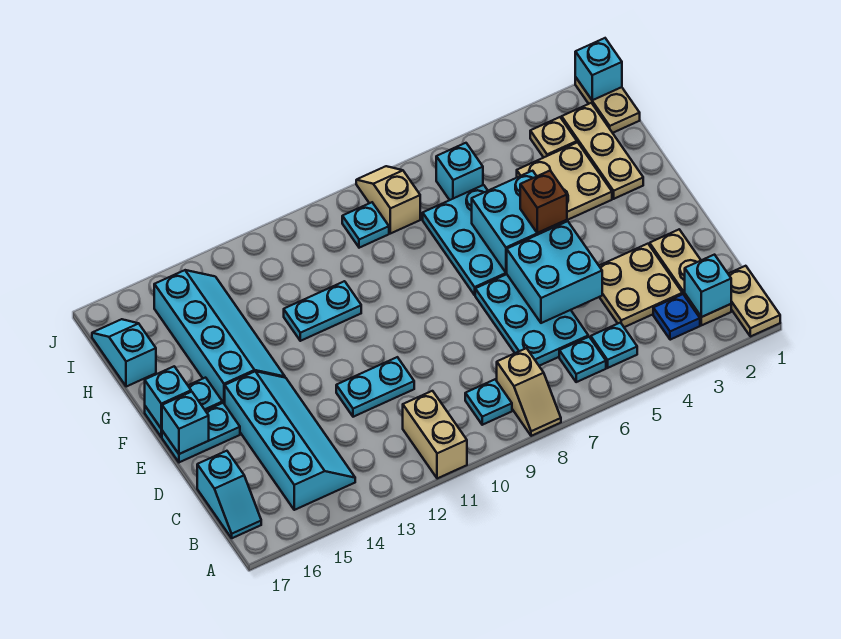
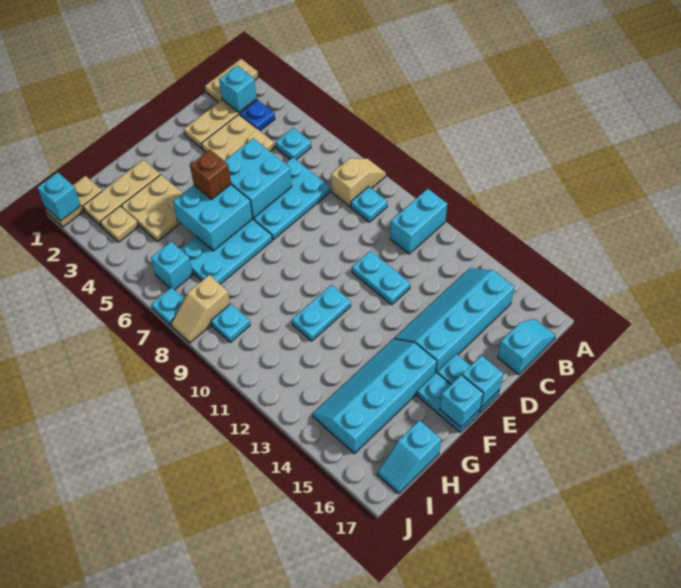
tan brick A11:B11 level 1 -> cyan brick A11:B11 level 1
cyan plate B6 level 1 -> cyan plate J7 level 1
cyan plate G11:G12 level 1 -> cyan plate F11:G11 level 1

